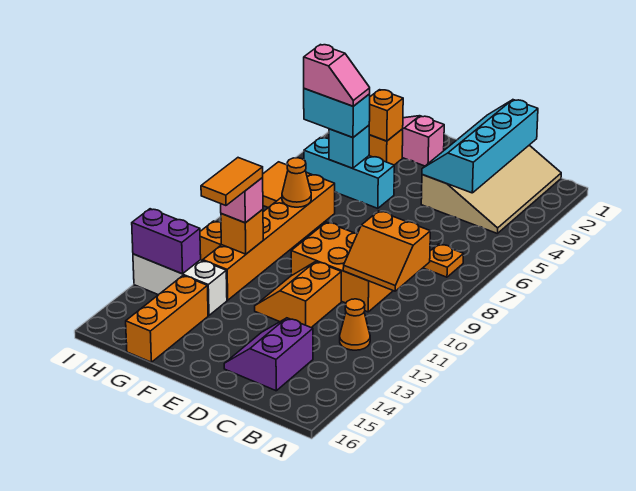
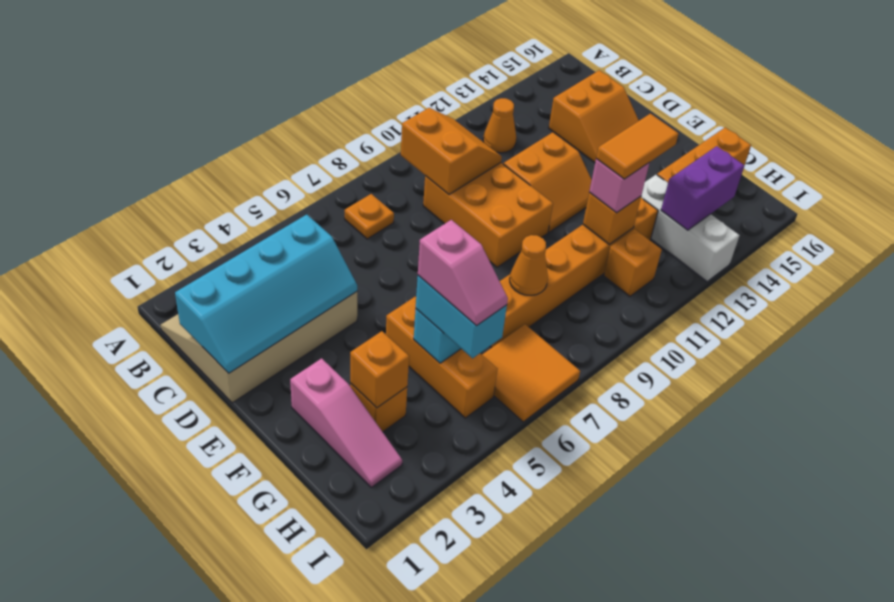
purple slope C14:D15 level 1 top C -> orange slope C14:D15 level 1 top C
cyan brick F5:H5 level 1 -> orange brick F5:H5 level 1
pink slope G5:H5 level 4 top H -> pink slope G5:H5 level 4 top G
purple brick H13:I13 level 2 -> purple brick H13:H14 level 2

